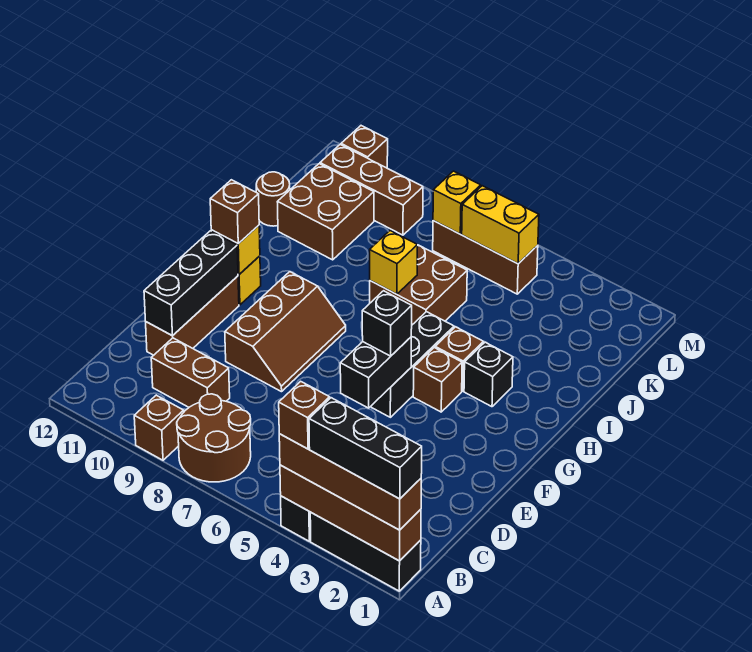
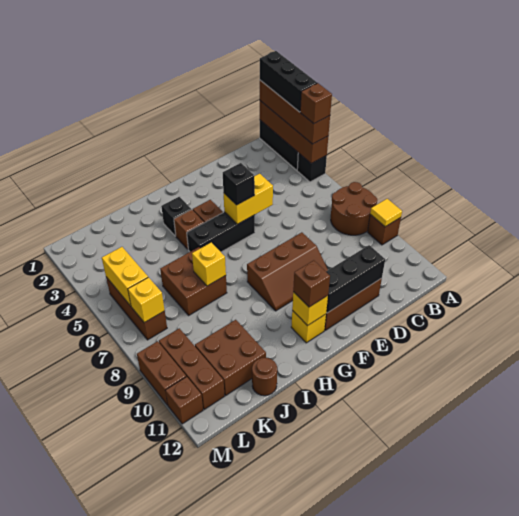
none -> yellow tile A9 level 2
brown brick C9:C10 level 1 -> brown brick M9:M10 level 1
black brick E5:F5 level 2 -> yellow brick E5:F5 level 2
brown slope E8:G9 level 1 top 9 -> brown slope E8:G9 level 1 top 8

